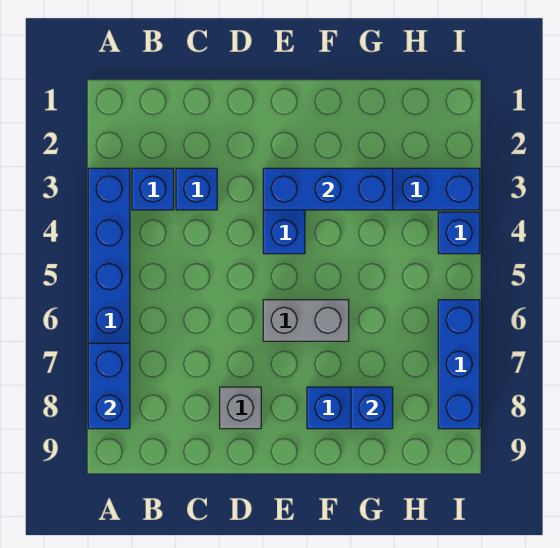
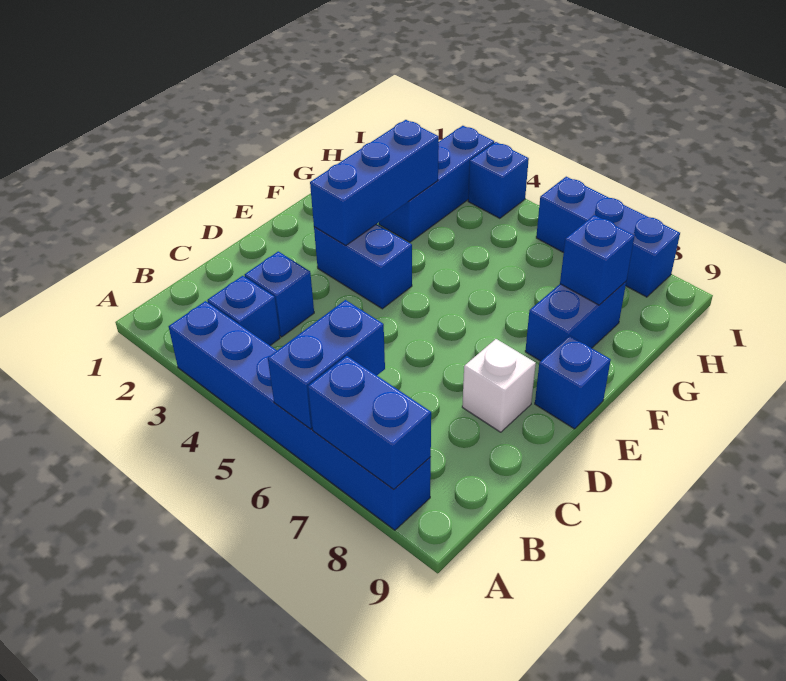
none -> blue brick A6:B6 level 2
grey brick D8 level 1 -> white brick D8 level 1
grey brick E6:F6 level 1 -> none
none -> blue brick E9 level 1

